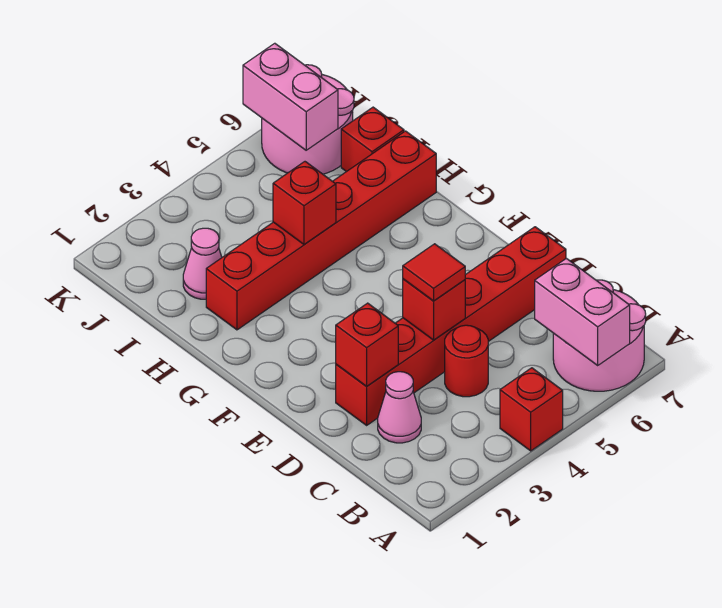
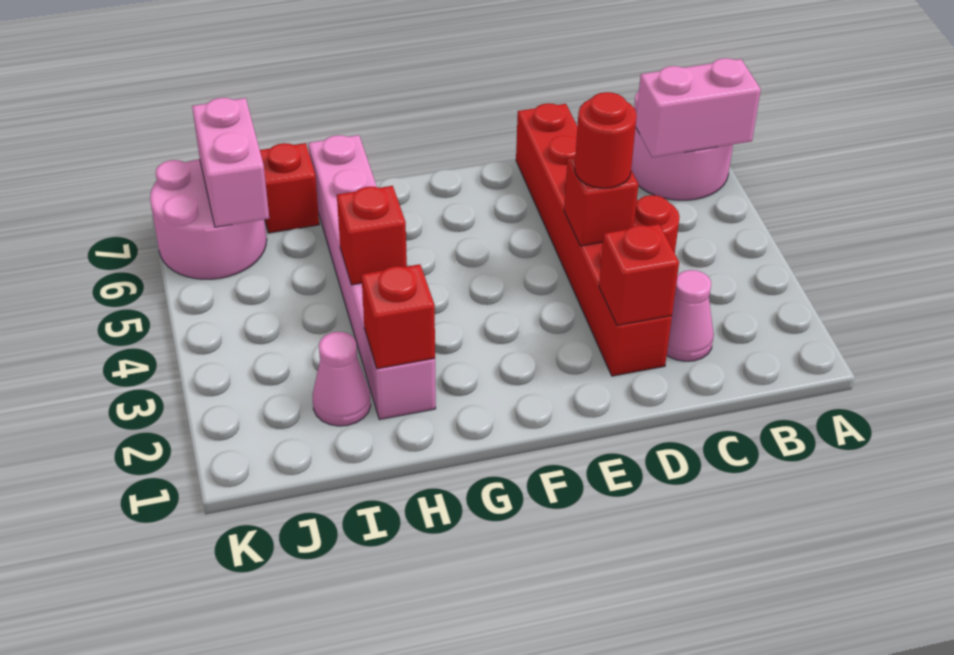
red brick A4 level 1 -> red brick H2 level 2
red tile D4 level 3 -> red round brick D4 level 3
red brick H2:H7 level 1 -> pink brick H2:H7 level 1
pink brick J6:K6 level 2 -> pink brick J6:J7 level 2

